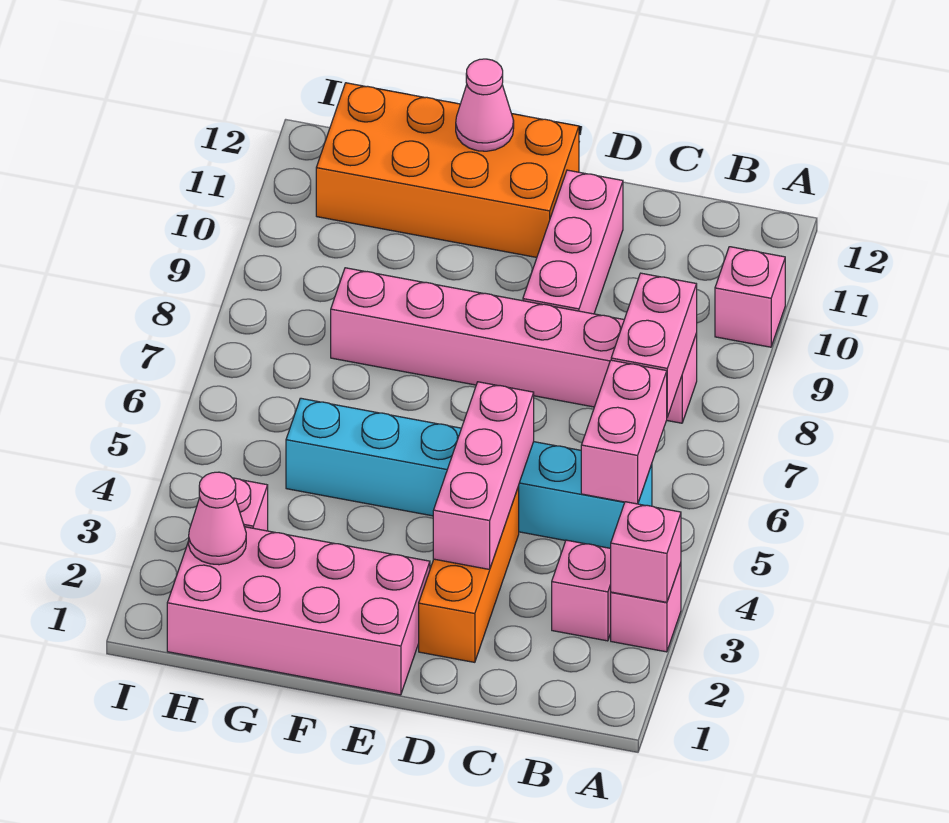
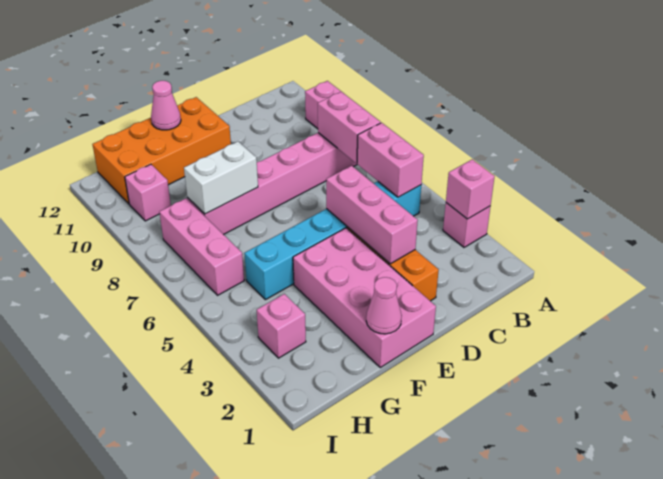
pink brick B3 level 1 -> pink brick H10 level 1
pink brick D9:D11 level 1 -> pink brick H6:H8 level 1
pink brick E1:H2 level 1 -> pink brick E1:F4 level 1
none -> white brick F8:G8 level 2
pink cone H2 level 2 -> pink cone F1 level 2

